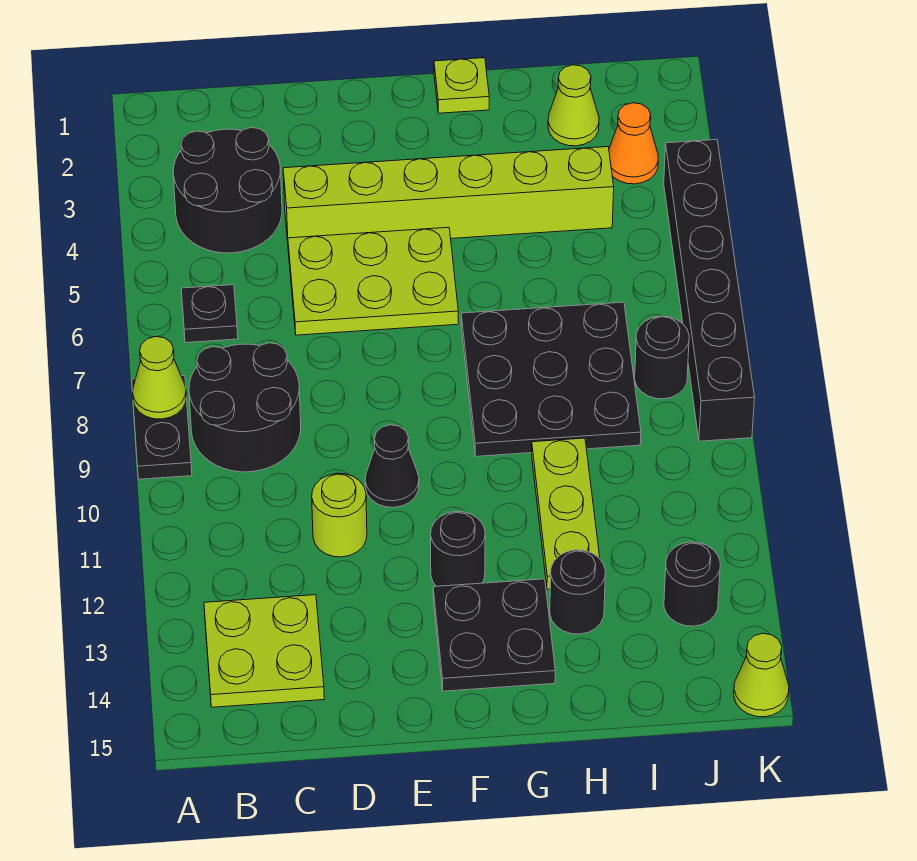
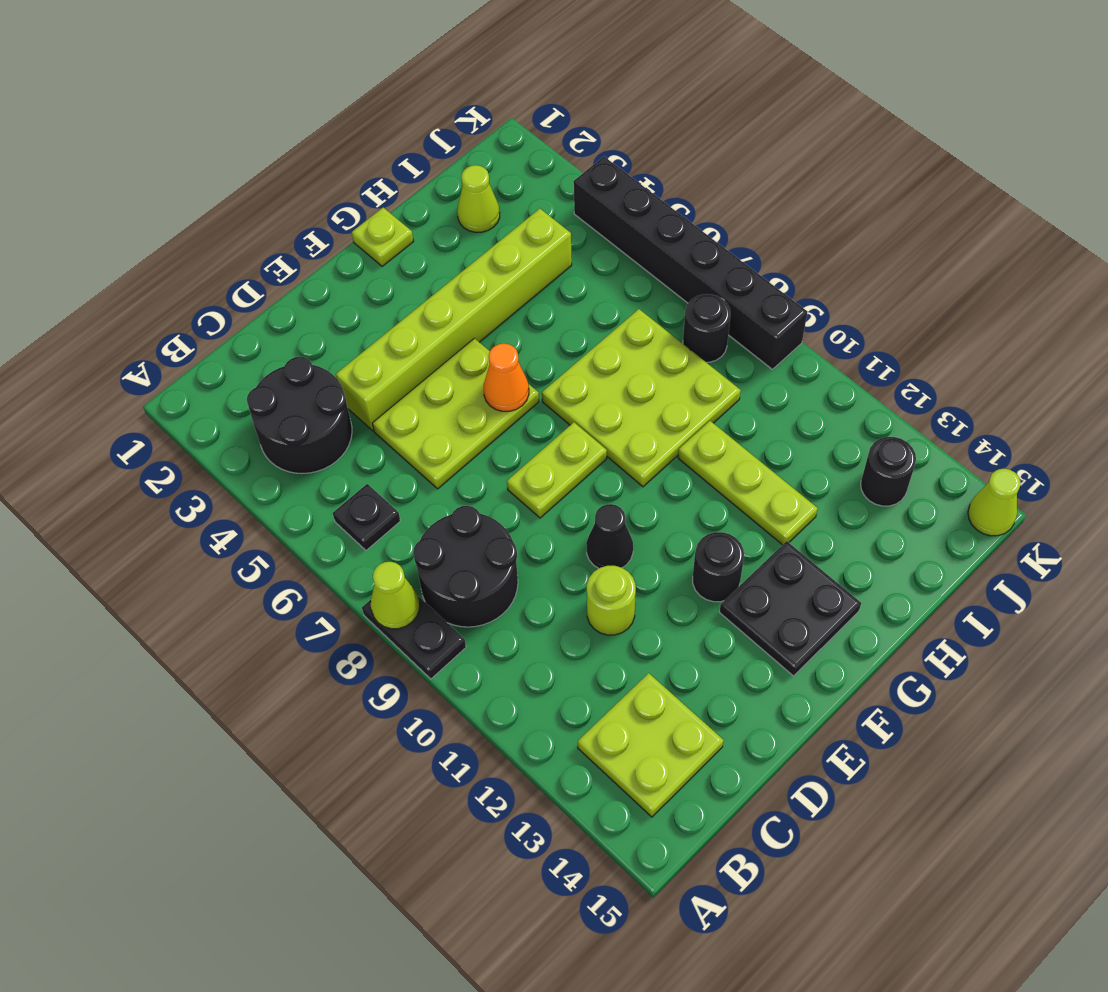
none -> lime plate E8:F8 level 1
black plate G7:I9 level 1 -> lime plate G7:I9 level 1
black round brick H13 level 1 -> none
orange cone J3 level 1 -> orange cone F6 level 2

